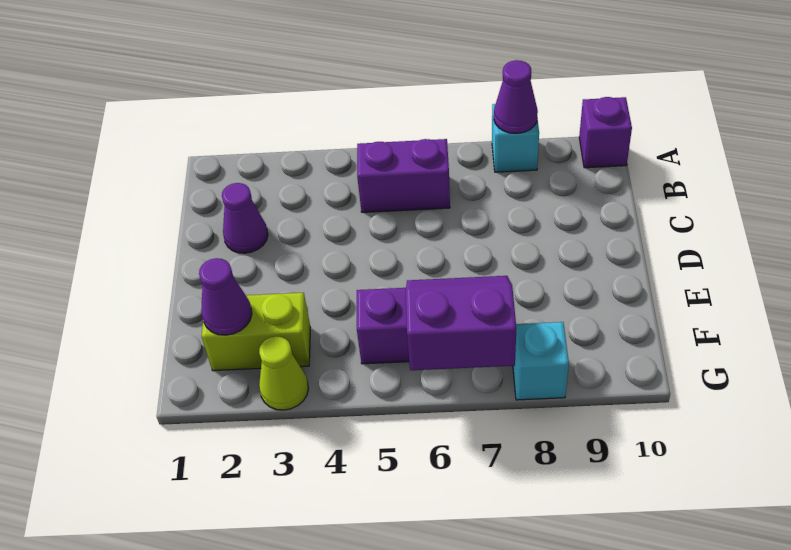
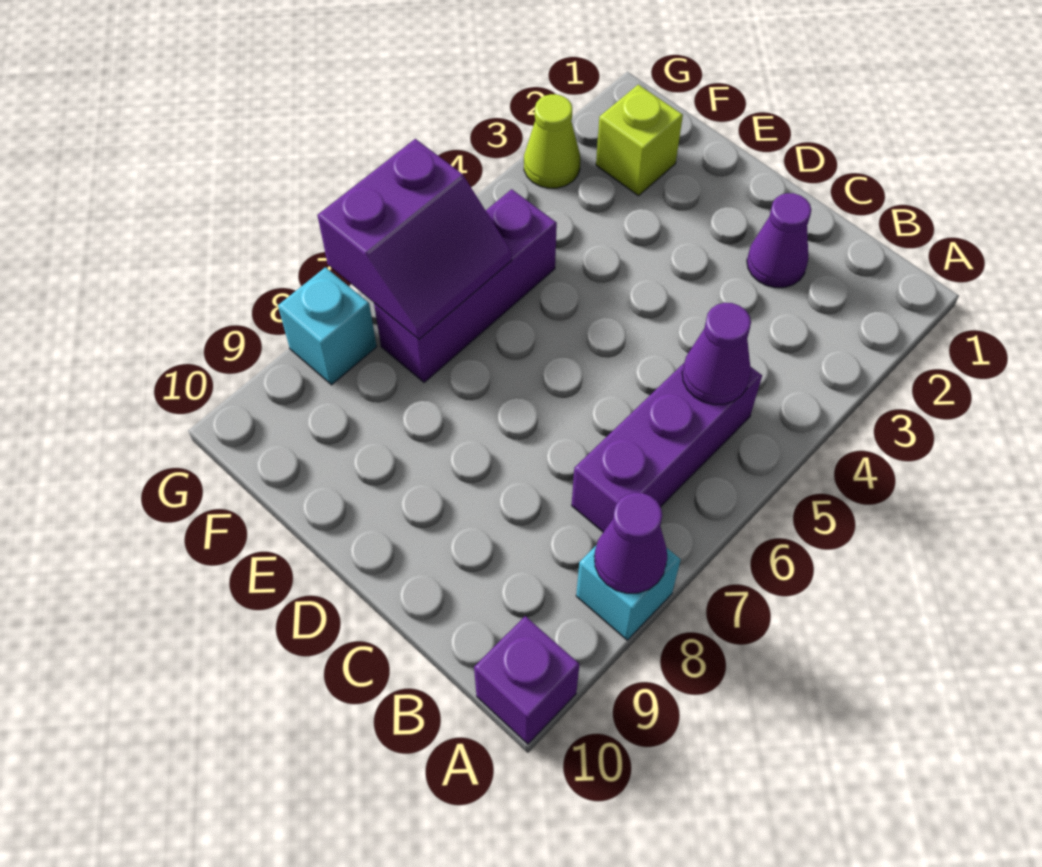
purple brick B5:B6 level 1 -> purple brick B5:B7 level 1
lime brick F2:F3 level 1 -> lime brick F2 level 1
purple cone F2 level 2 -> purple cone B5 level 2

